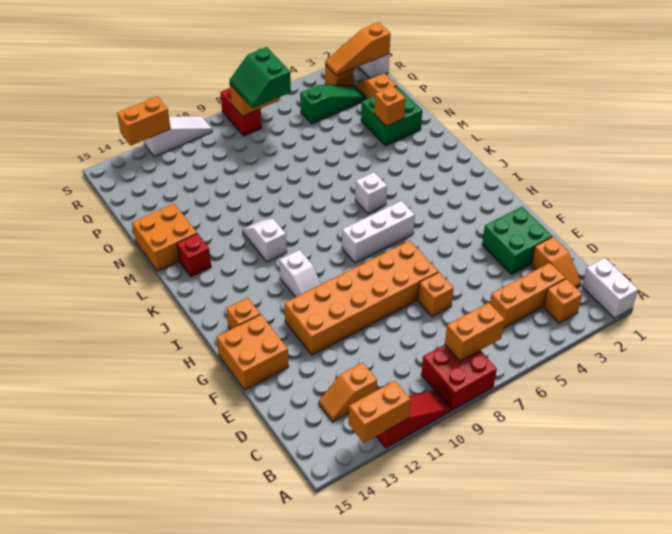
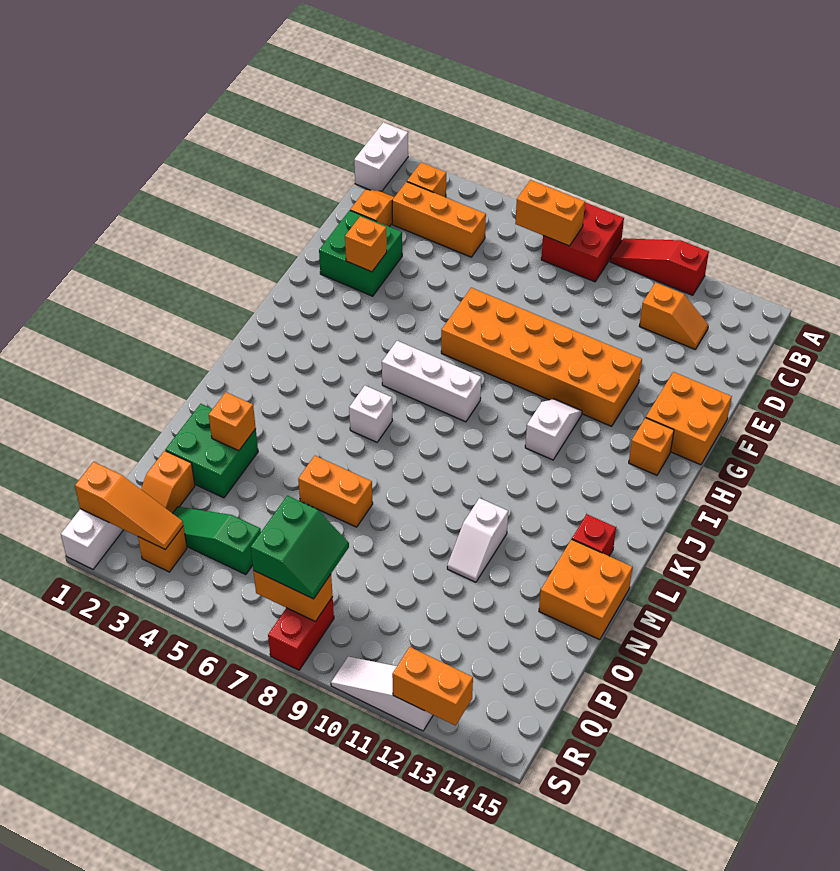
orange brick A12:A13 level 2 -> orange brick N6:N7 level 1
orange brick E7 level 1 -> orange brick F3 level 2
white slope K11:L11 level 1 top K -> white slope M11:N11 level 1 top M

